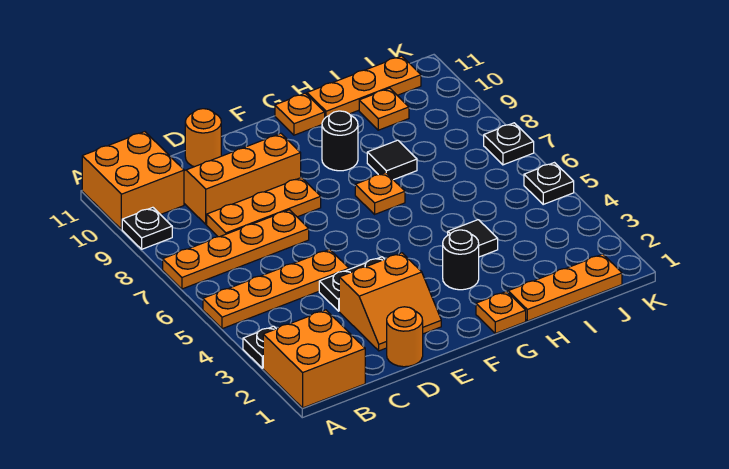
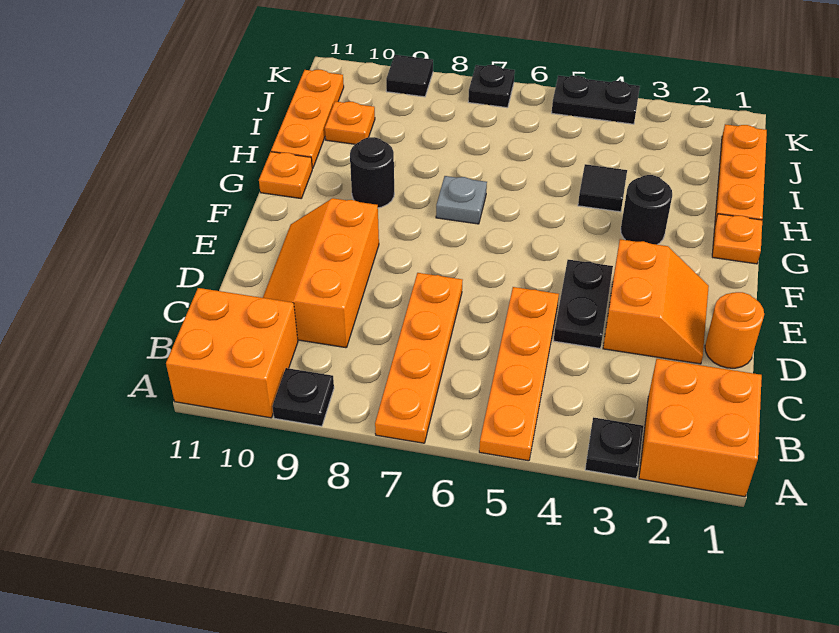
orange plate C8:E8 level 1 -> none
orange round brick D11 level 1 -> none
orange plate G7 level 1 -> grey plate G7 level 1
black tile H8 level 1 -> black tile K9 level 1
black plate K5 level 1 -> black plate K4:K5 level 1

